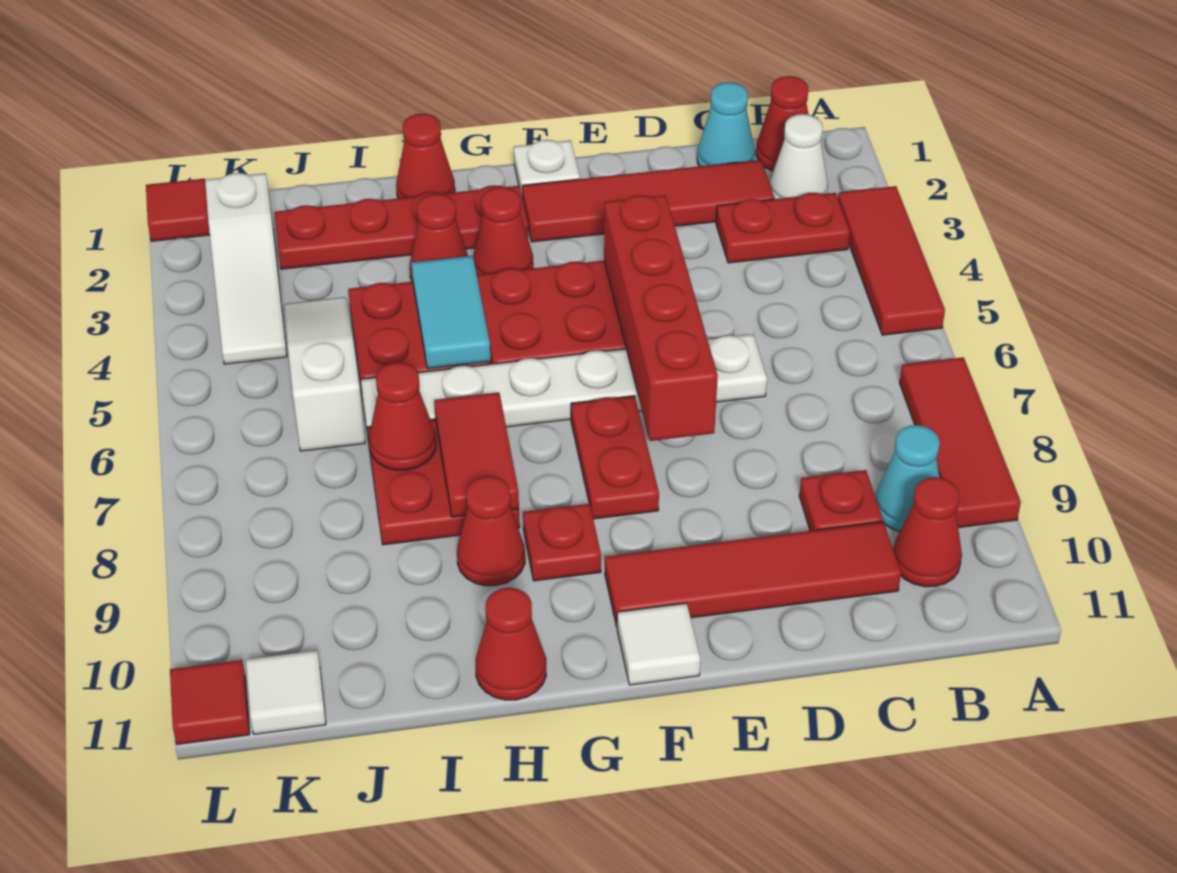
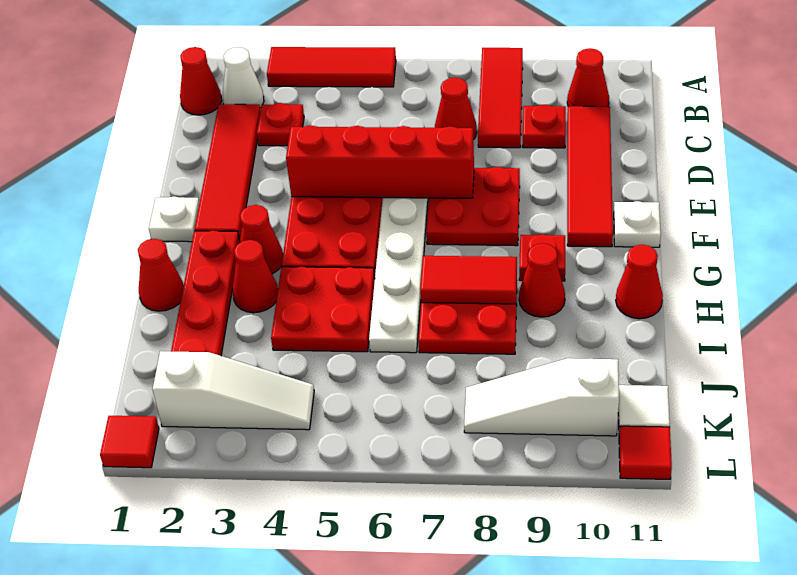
red tile A7:A9 level 1 -> red tile A8:C8 level 1
red plate B3:C3 level 1 -> red plate C3 level 1
cyan cone B9 level 1 -> none
cyan cone C1 level 1 -> none
red plate F7:F8 level 1 -> red plate E7:F8 level 1
white tile F11 level 1 -> white plate F11 level 1
cyan tile H4:H5 level 2 -> none
red cone I7 level 2 -> red cone C7 level 1
white slope J4:J6 level 1 top 6 -> white slope K8:K10 level 1 top 10

